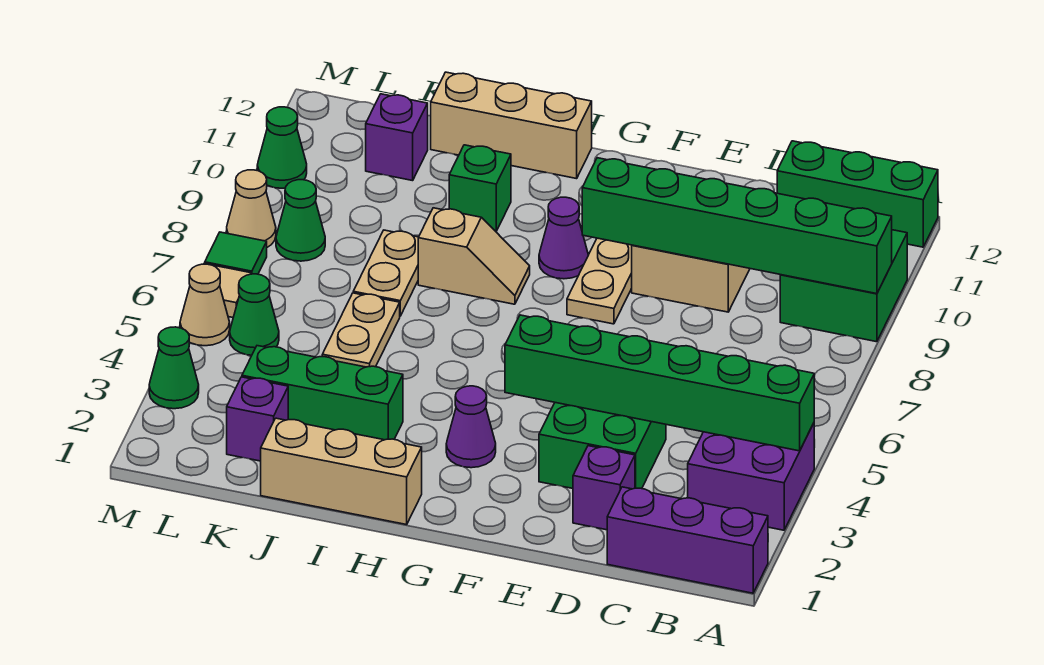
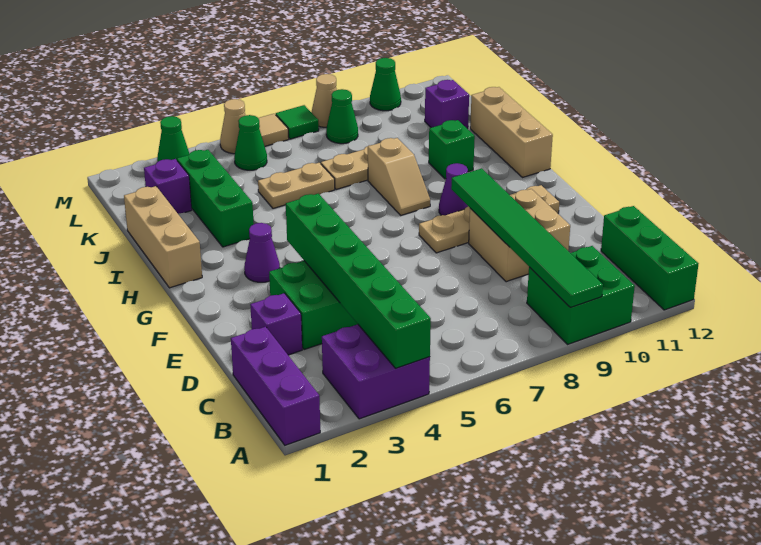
green brick A9:F9 level 2 -> green tile A9:F9 level 2

